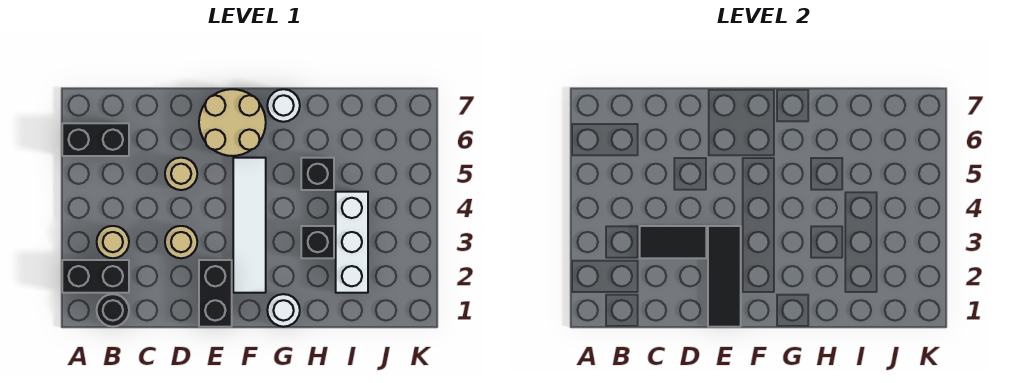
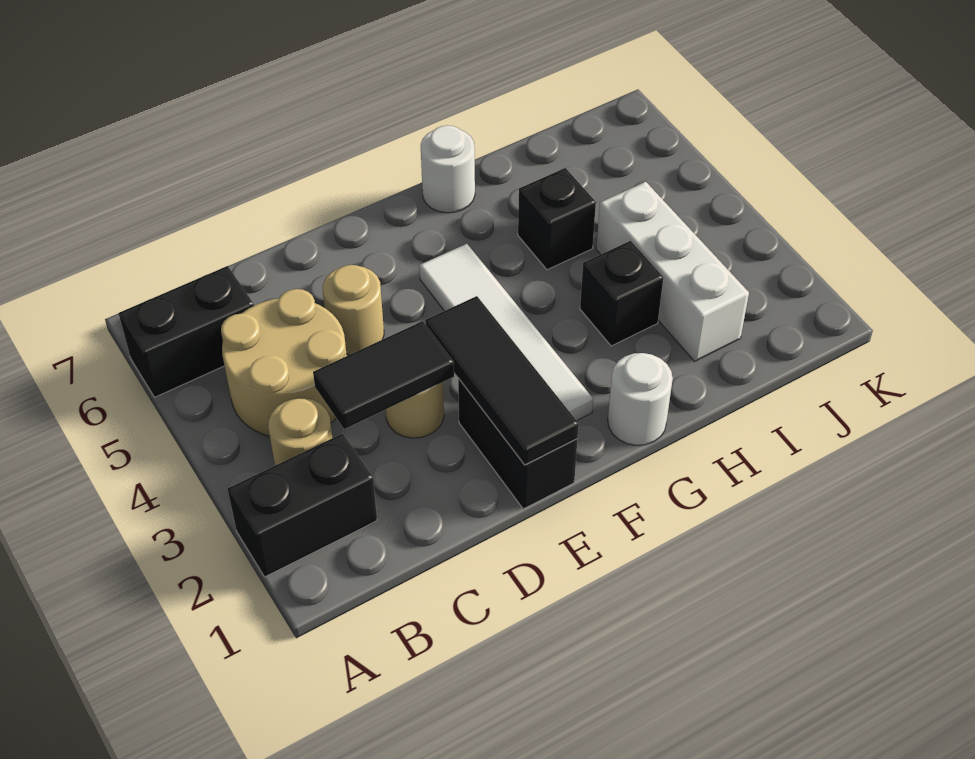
black round brick B1 level 1 -> none
tan round brick E6:F7 level 1 -> tan round brick B4:C5 level 1

